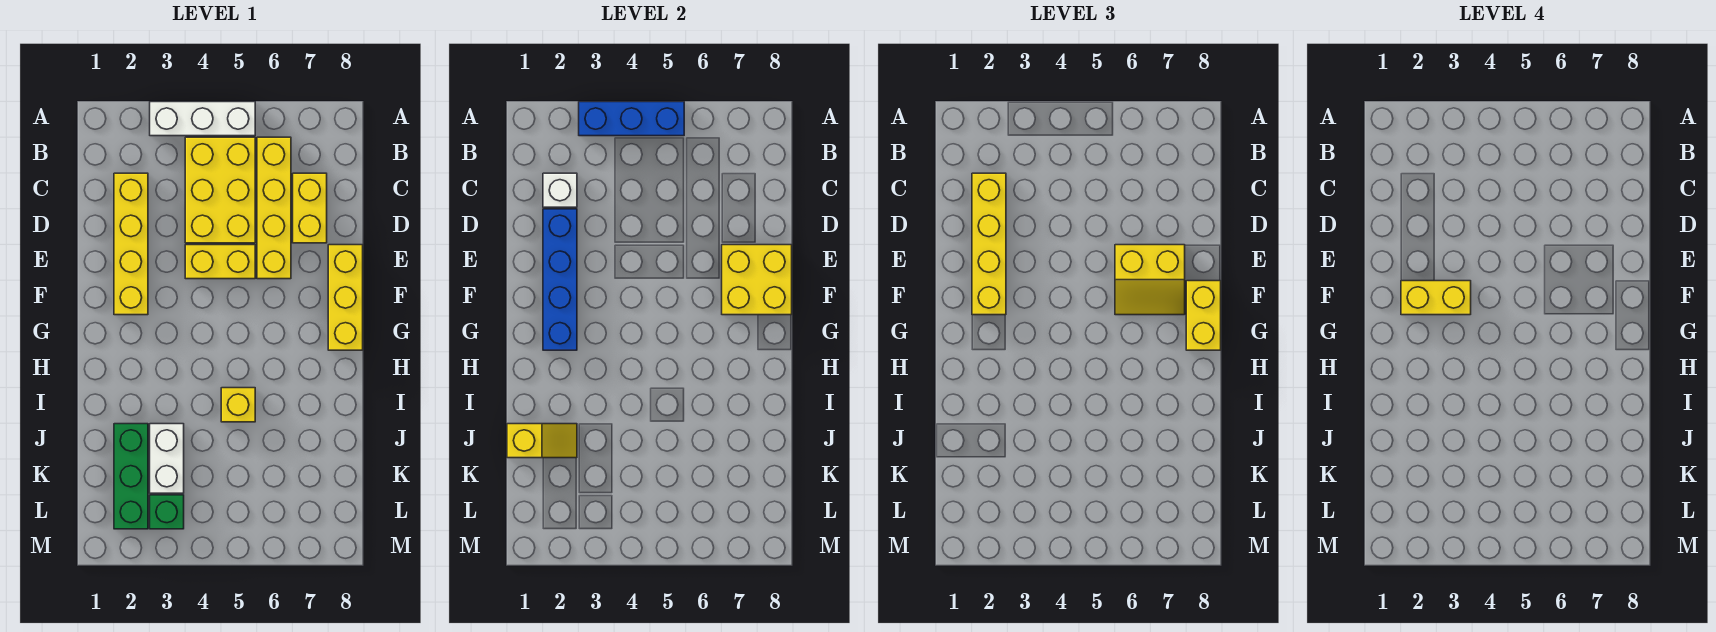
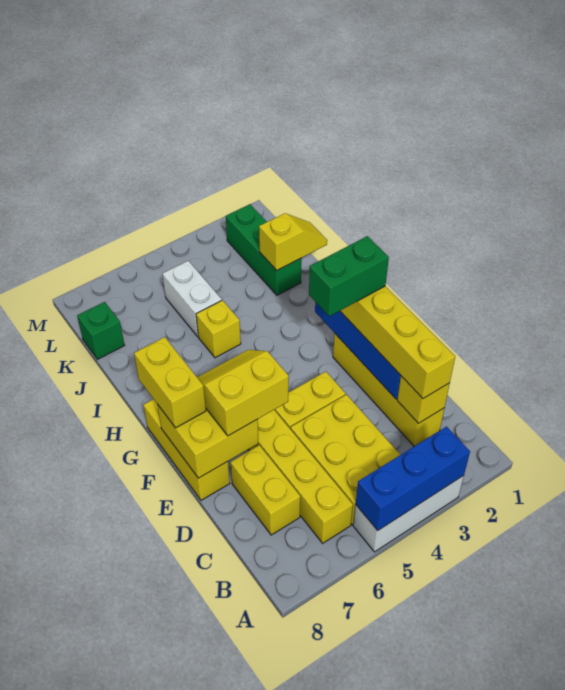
white brick C2 level 2 -> yellow brick C2 level 2
yellow brick F2:F3 level 4 -> green brick F2:F3 level 4
yellow slope J1:J2 level 2 top 1 -> yellow slope J1:J2 level 2 top 2
white brick J3:K3 level 1 -> white brick J5:K5 level 1
green brick L3 level 1 -> green brick K8 level 1

